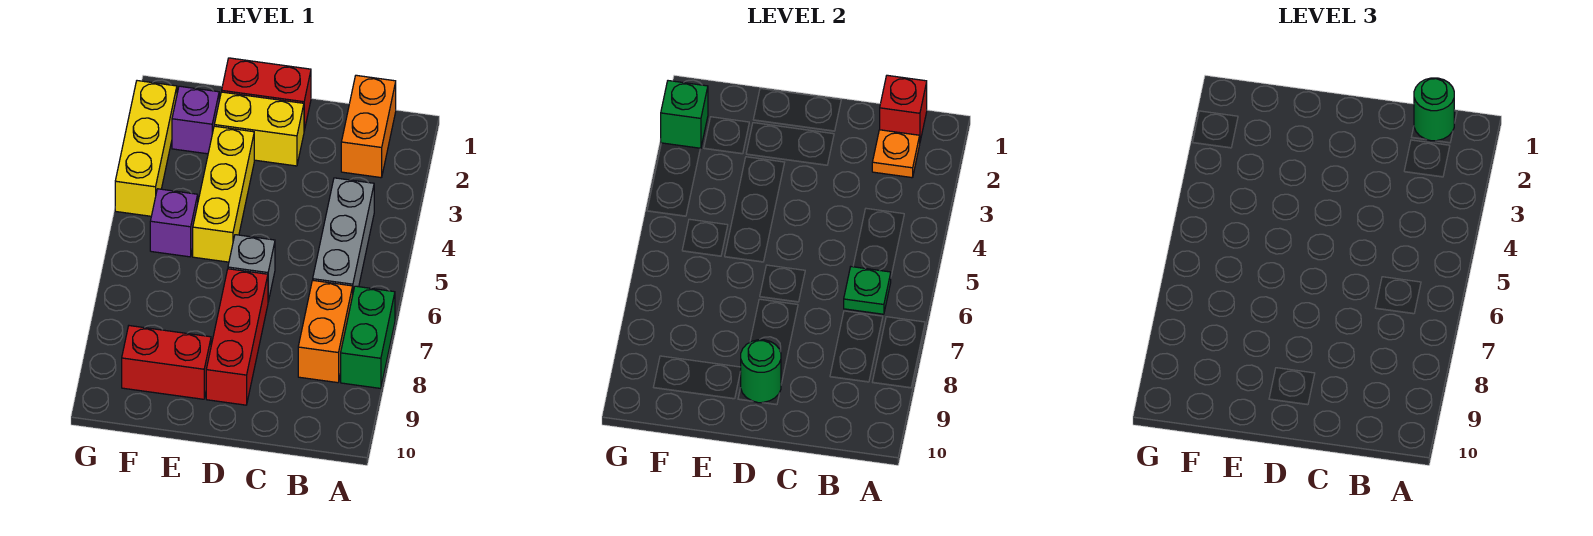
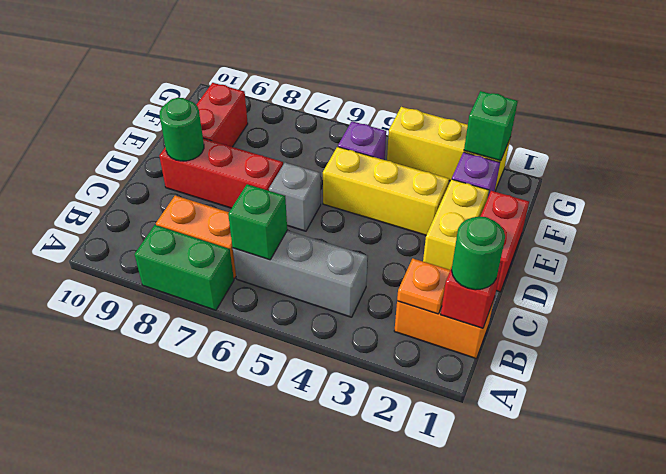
green plate B6 level 2 -> green brick B6 level 2

